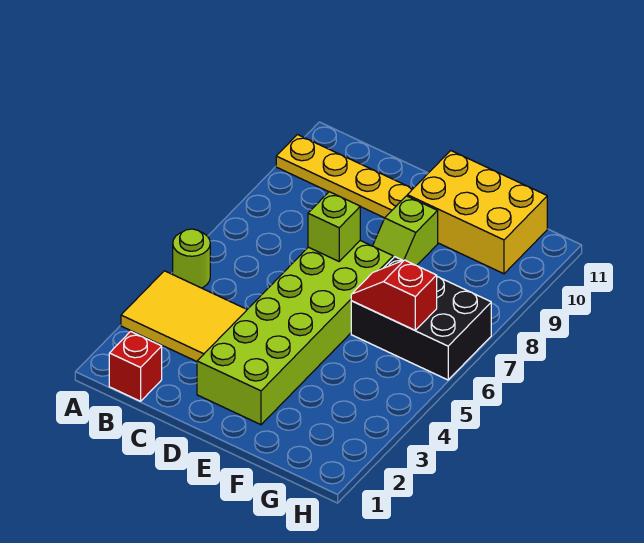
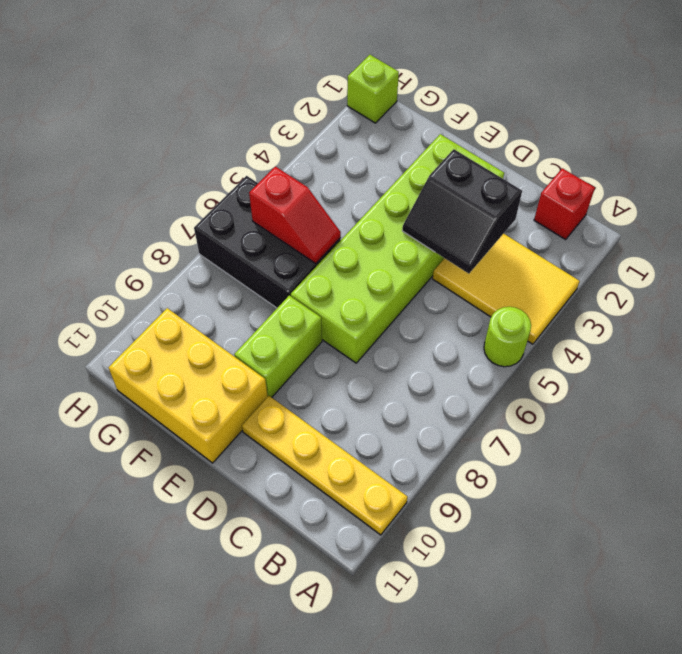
none -> black slope C3:D4 level 2 top 3
lime brick D7 level 2 -> lime brick H1 level 1
lime slope E8:E9 level 1 top 9 -> lime brick E8:E9 level 1

